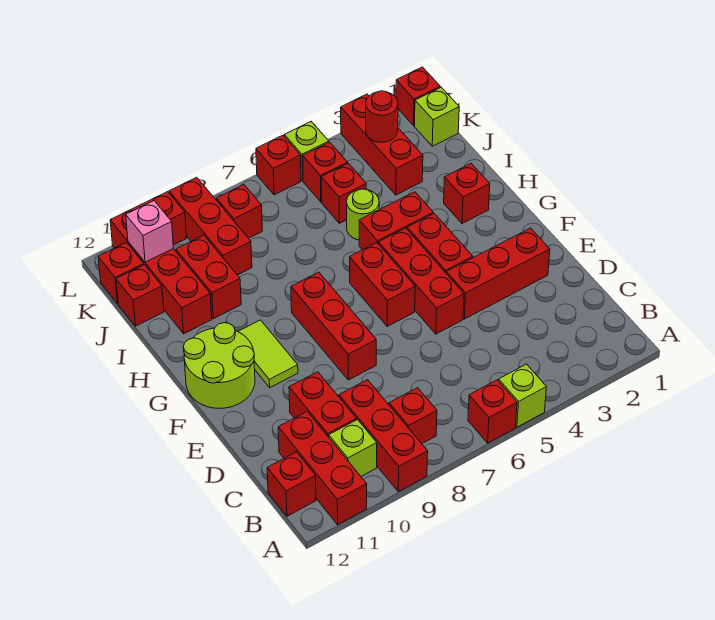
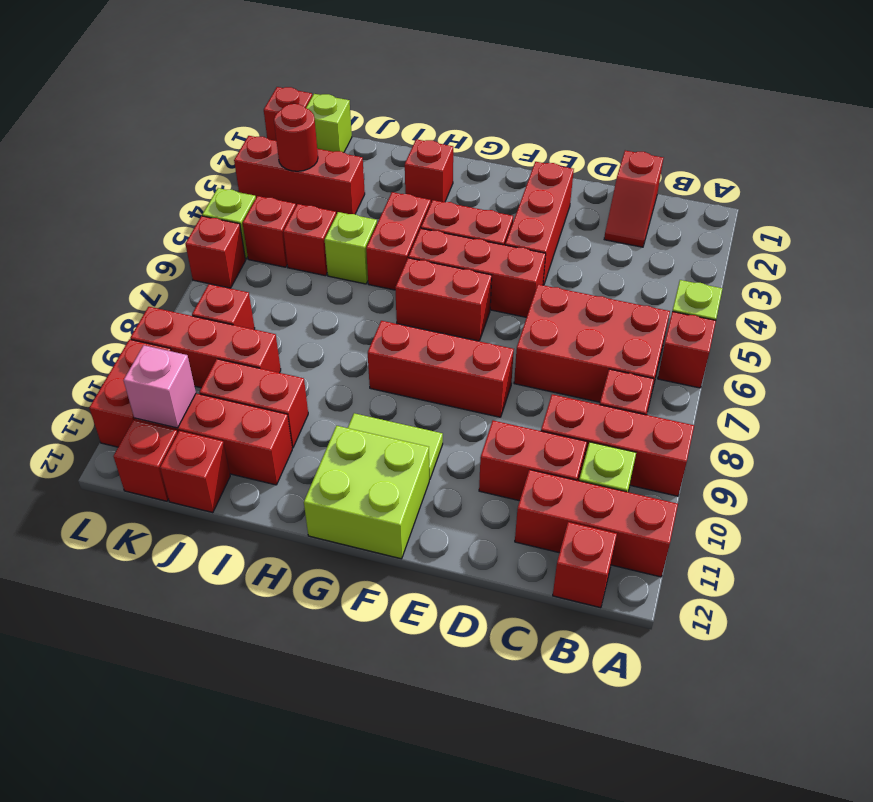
none -> red brick B6:D7 level 1
none -> red slope C1:C2 level 1 top 1
lime round brick F11:G12 level 1 -> lime brick F11:G12 level 1
lime round brick I5 level 1 -> lime brick I5 level 1

